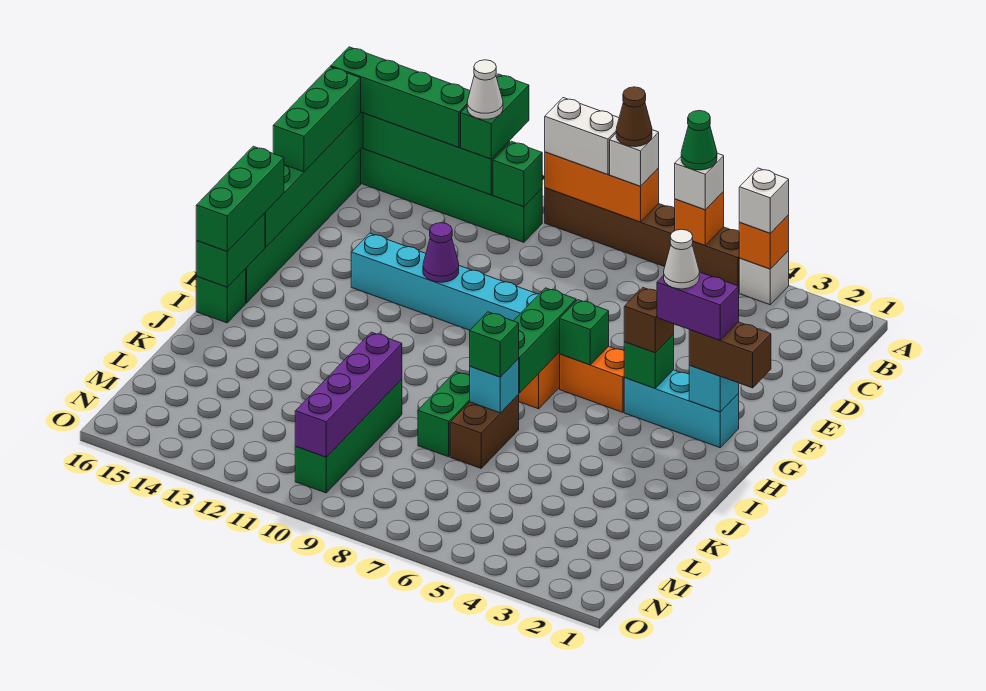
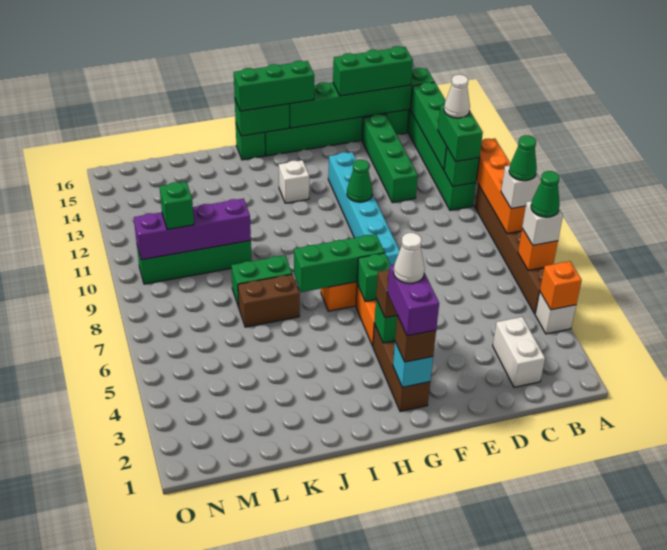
white brick A4 level 3 -> white brick H13 level 1
orange brick A8:A10 level 2 -> orange brick A8:A11 level 2
brown cone A8 level 4 -> green cone A8 level 4
white brick A9:A10 level 3 -> white brick C2:C3 level 1
green brick A12:B12 level 3 -> green brick B11:B12 level 3
green brick B13:B16 level 3 -> green brick D12:D15 level 1
purple cone F11 level 2 -> green cone F11 level 2
brown brick G1:G2 level 3 -> brown brick G2 level 3
cyan brick G2:G4 level 1 -> brown brick G2:G4 level 1
cyan brick J7 level 2 -> none
green brick J7 level 3 -> green brick M10 level 3

